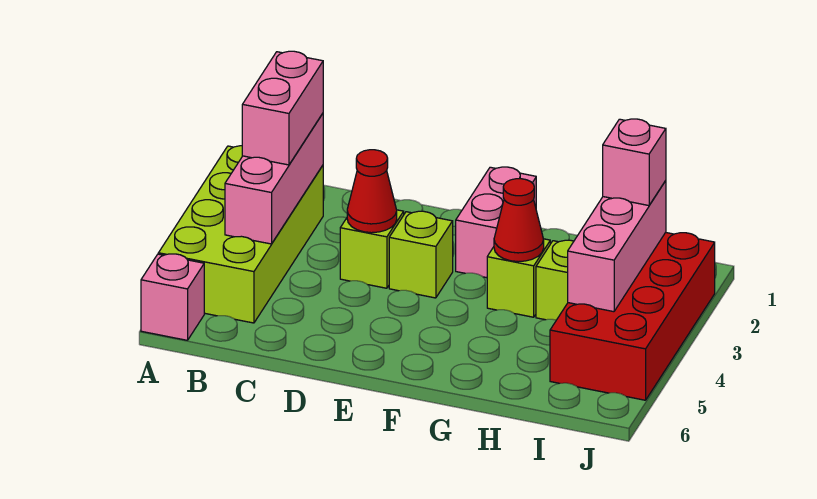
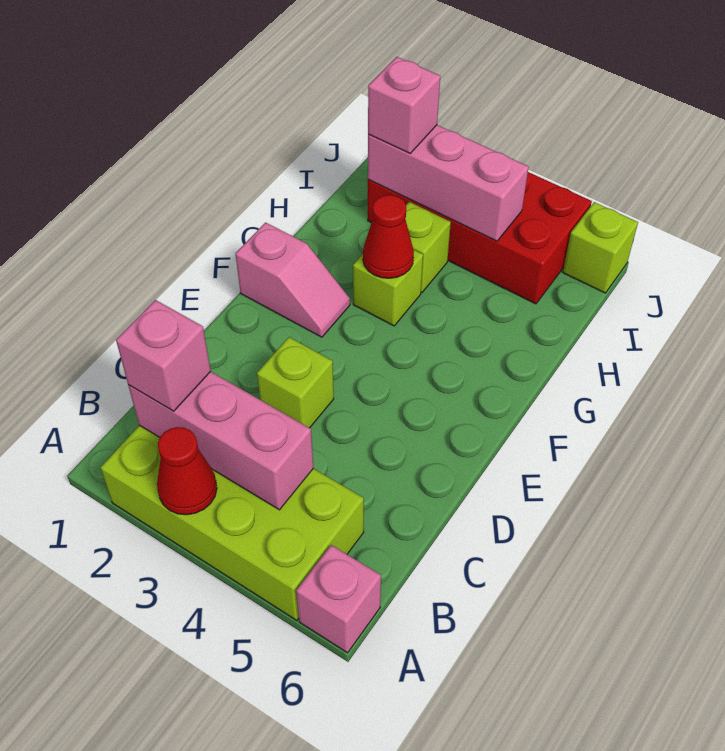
pink brick B2:B3 level 3 -> pink brick B2 level 3
red cone D3 level 2 -> red cone A3 level 2
lime brick E3 level 1 -> lime brick J6 level 1
pink brick F1:F2 level 1 -> pink slope F1:F2 level 1 top 1

